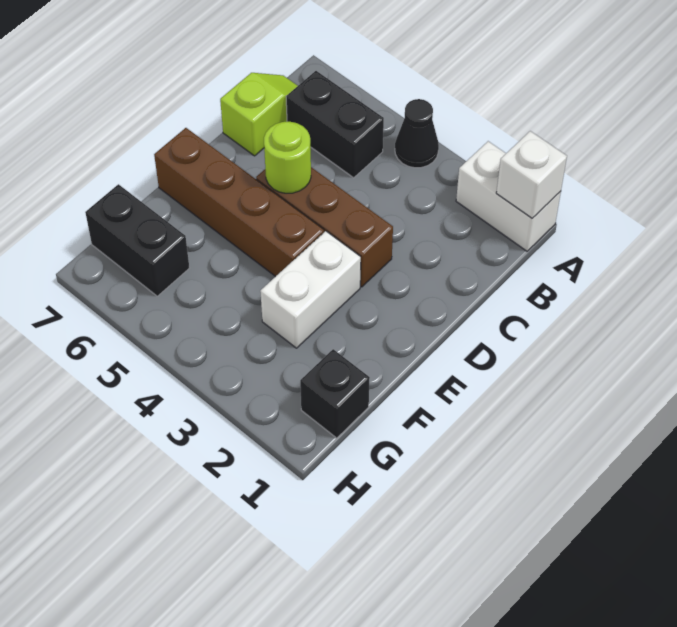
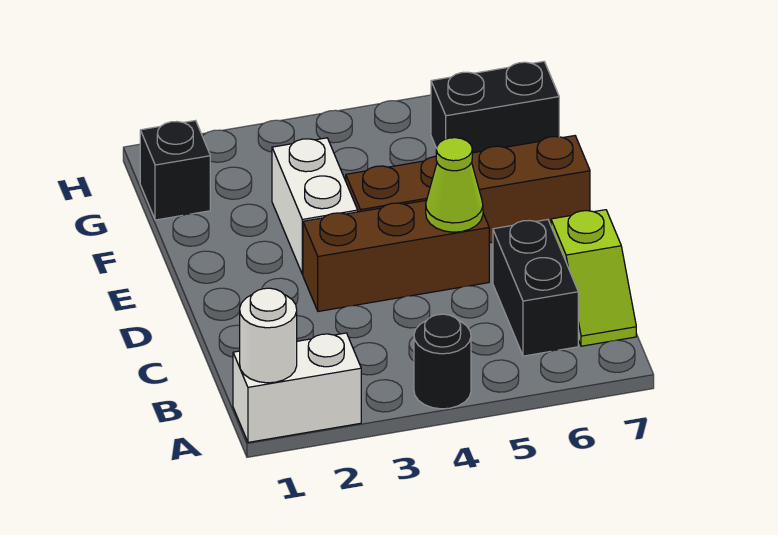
white brick A1 level 2 -> white round brick A1 level 2
black cone A4 level 1 -> black round brick A4 level 1
black brick B5:B6 level 1 -> black brick B6:C6 level 1
lime round brick D5 level 2 -> lime cone D5 level 2

